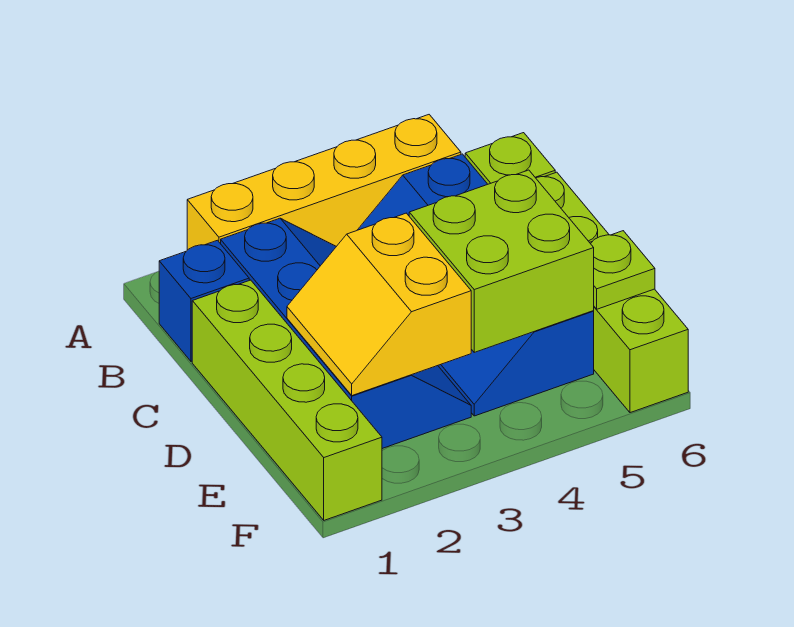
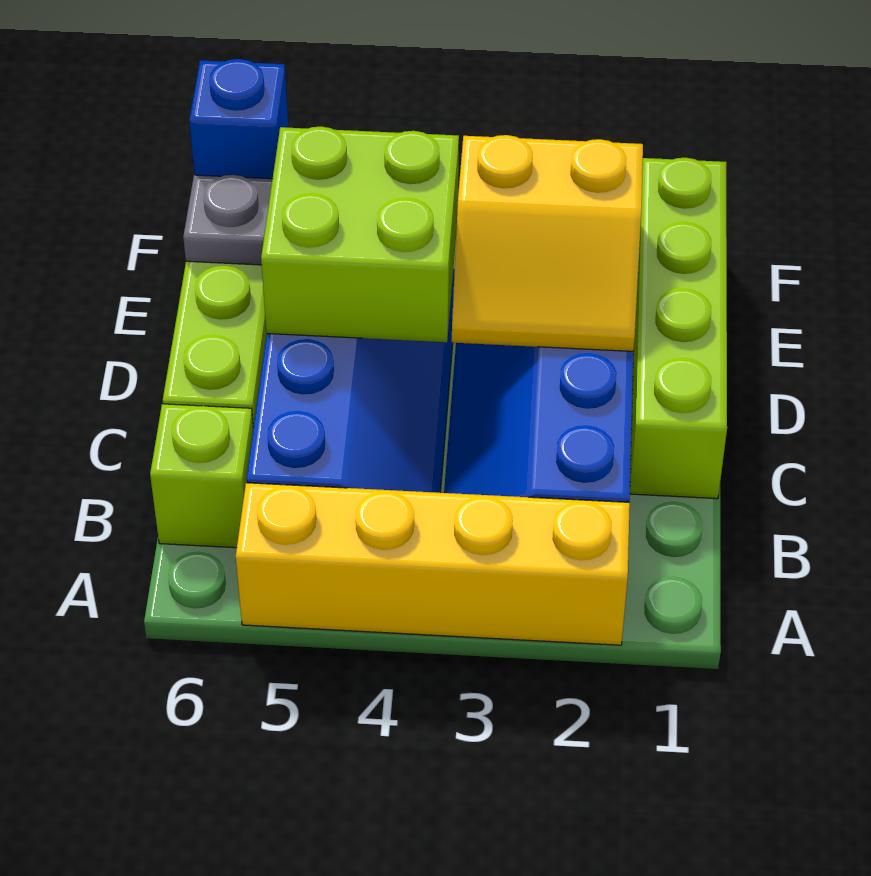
blue brick B1 level 1 -> blue brick F6 level 2
yellow slope D2:E3 level 2 top 3 -> yellow slope D2:E3 level 2 top E
lime plate E6 level 2 -> grey plate E6 level 2

